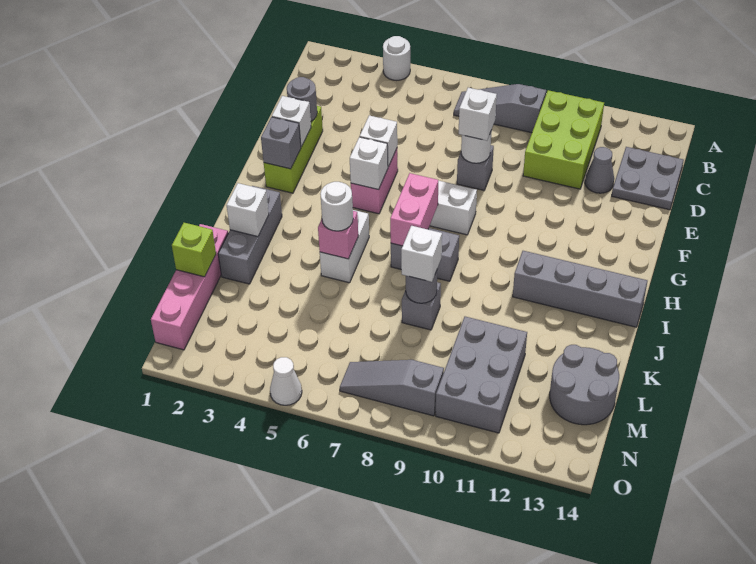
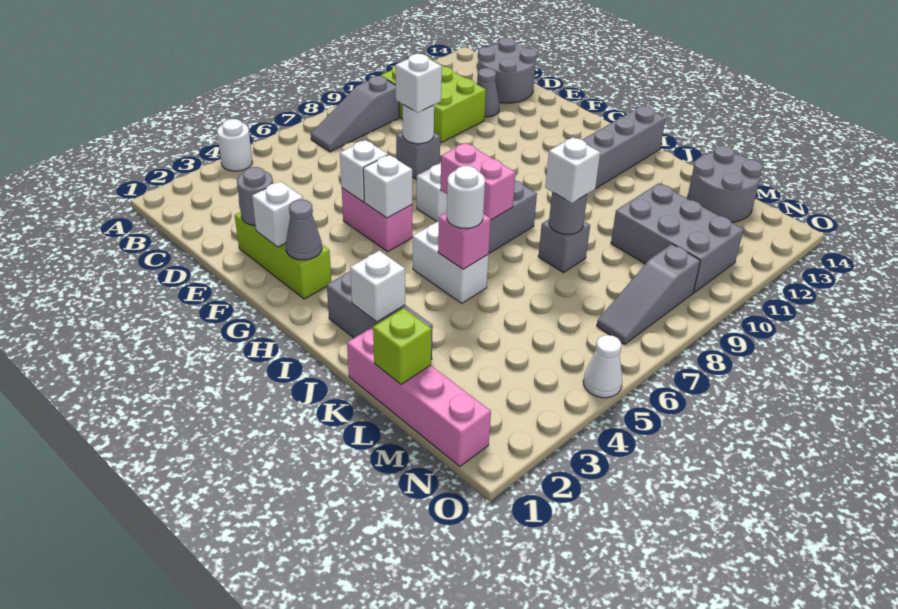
grey plate C13:D14 level 1 -> grey round brick C13:D14 level 1
grey brick G2 level 2 -> grey cone G2 level 2

